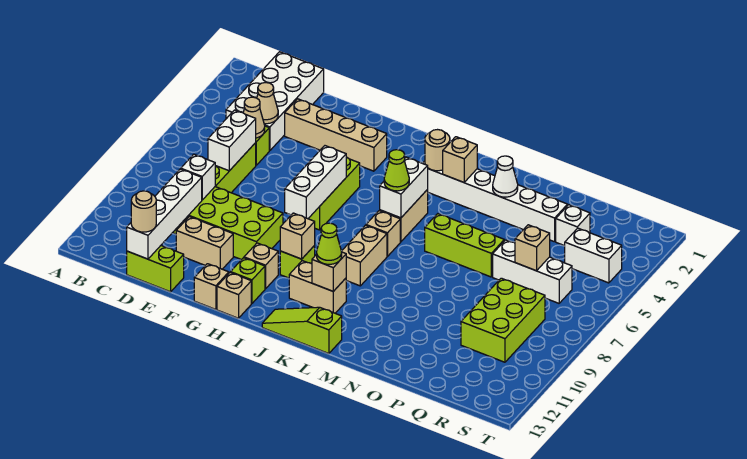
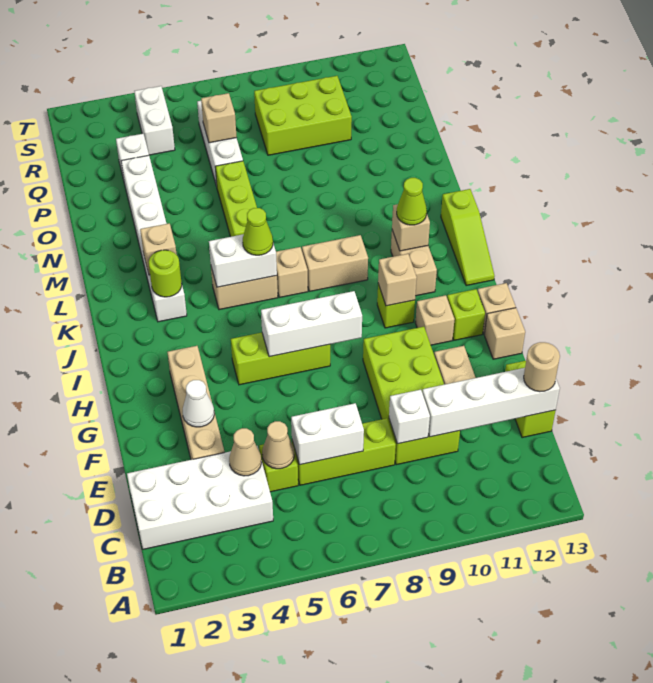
tan round brick K3 level 2 -> lime round brick K3 level 2
white cone N3 level 2 -> white cone F3 level 2

